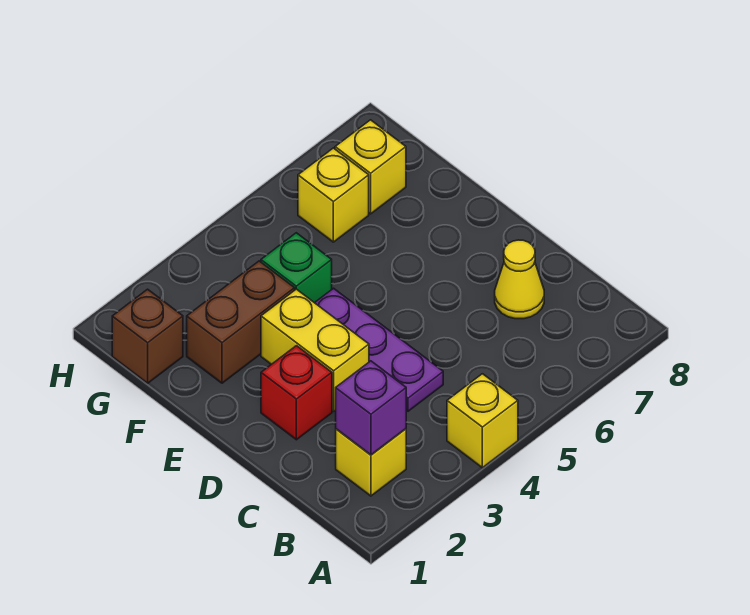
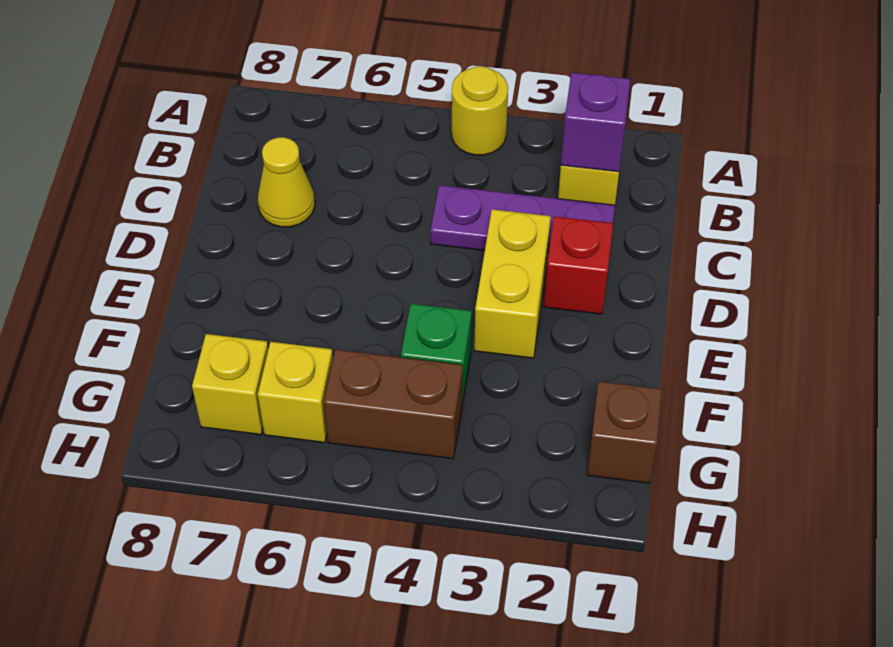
yellow brick A4 level 1 -> yellow round brick A4 level 1
purple plate C4:E4 level 1 -> purple plate C2:C4 level 1
brown brick F2:F3 level 1 -> brown brick G4:G5 level 1

